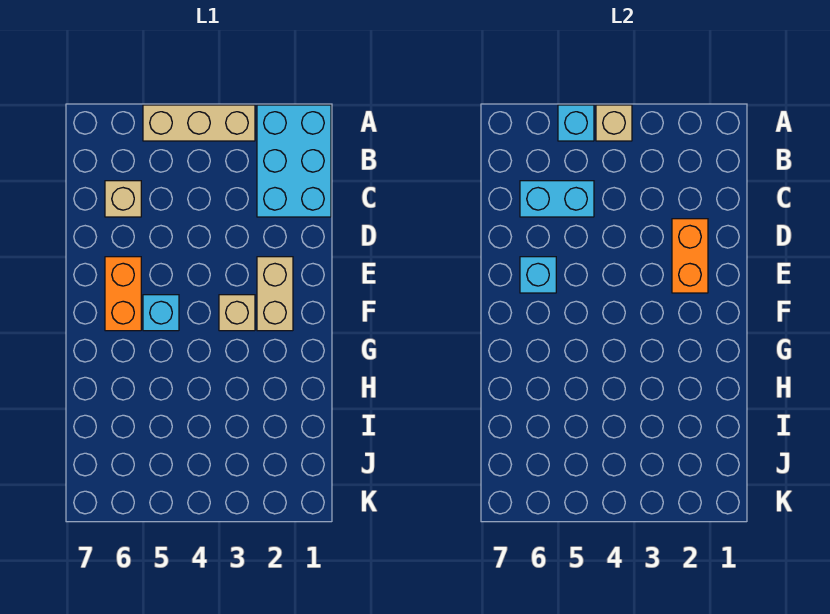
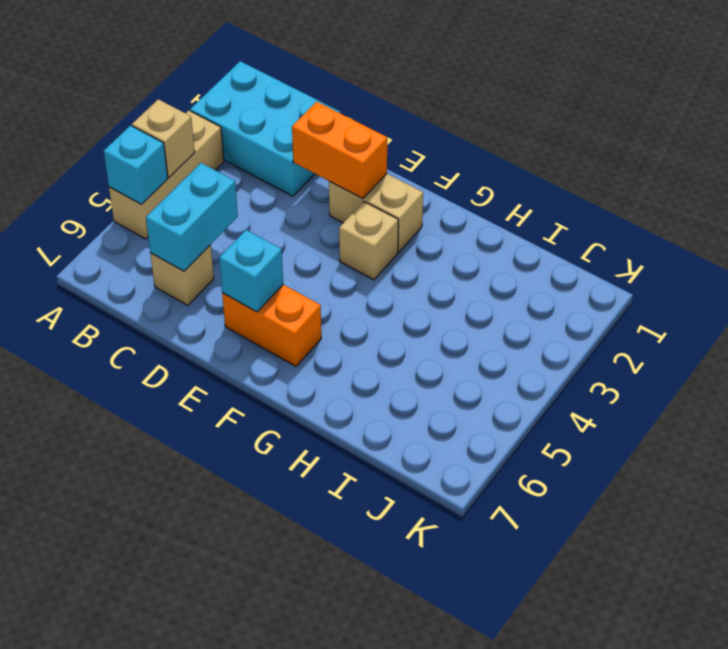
cyan brick F5 level 1 -> none

